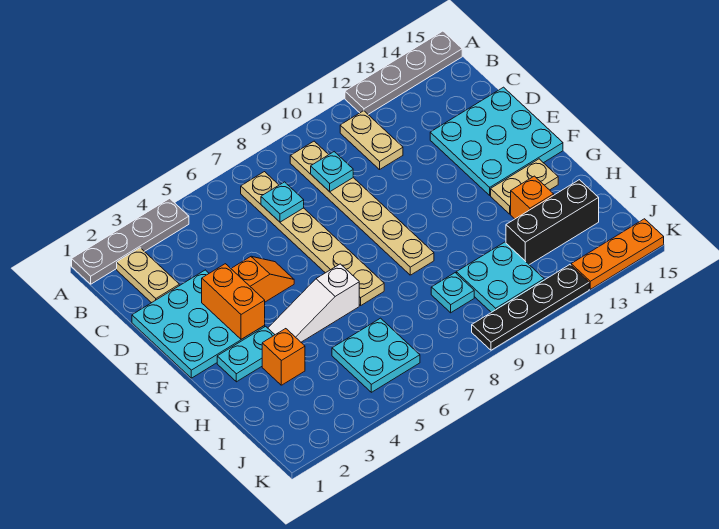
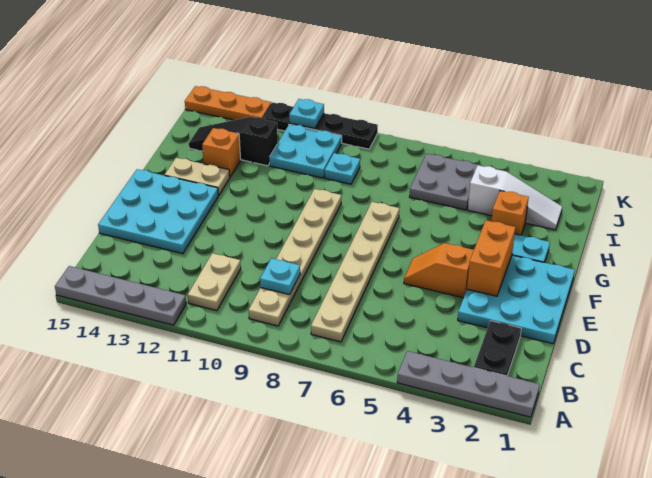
tan plate B2:C2 level 1 -> black plate B2:C2 level 1
cyan plate C7 level 2 -> cyan plate K11 level 2
white slope G4:G6 level 1 top 6 -> white slope I2:I4 level 1 top 4
cyan plate I5:J6 level 1 -> grey plate I5:J6 level 1
black brick I12:I14 level 1 -> black slope I12:I14 level 1 top 12

